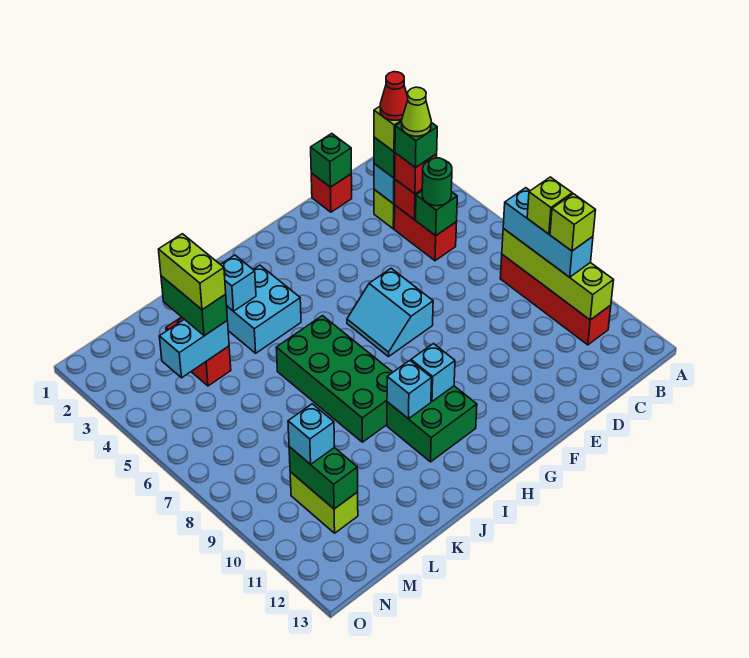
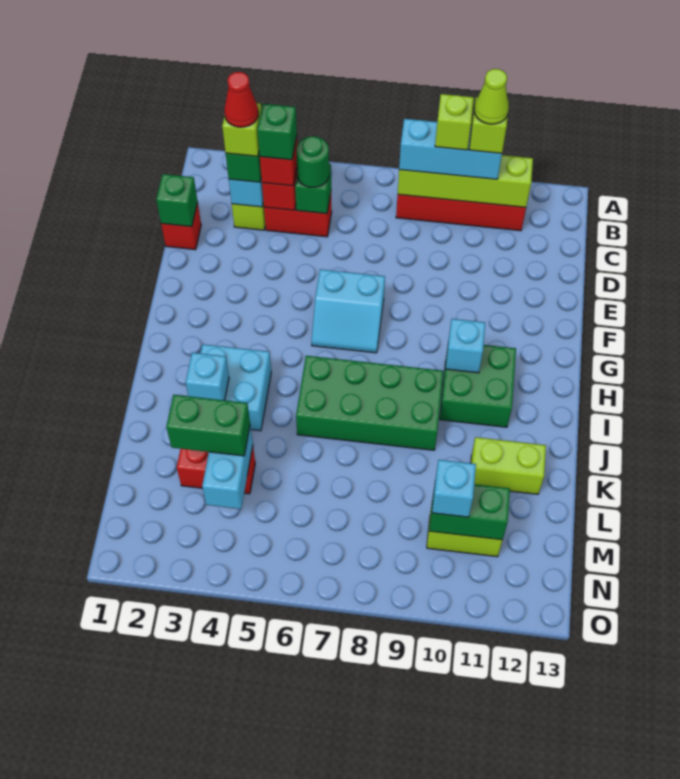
lime cone C4 level 5 -> lime cone B10 level 5
cyan brick I10 level 2 -> none
lime brick L3:L4 level 4 -> lime brick K11:K12 level 1

